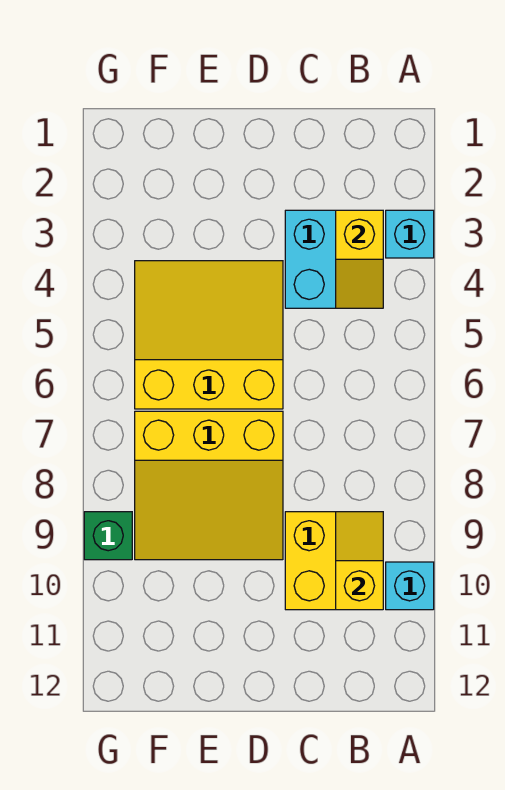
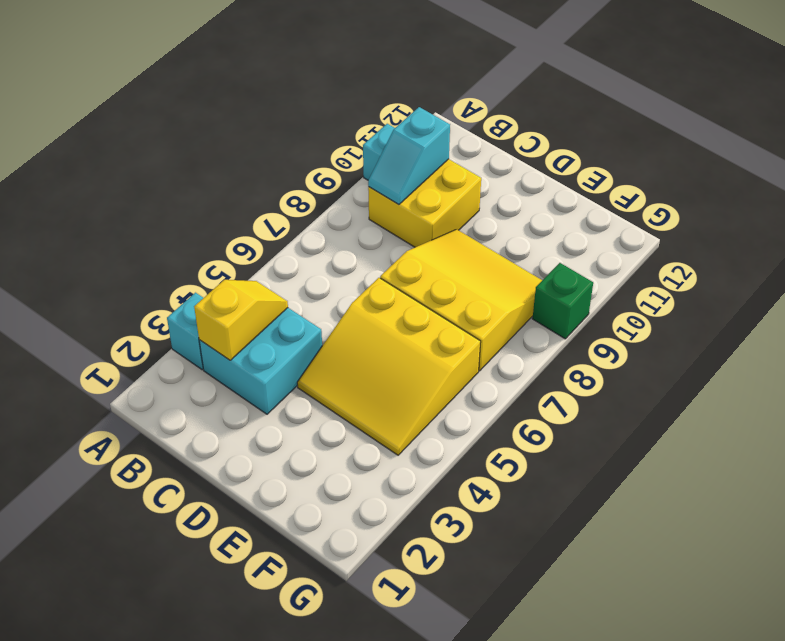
yellow slope B9:B10 level 2 top 10 -> cyan slope B9:B10 level 2 top 10

